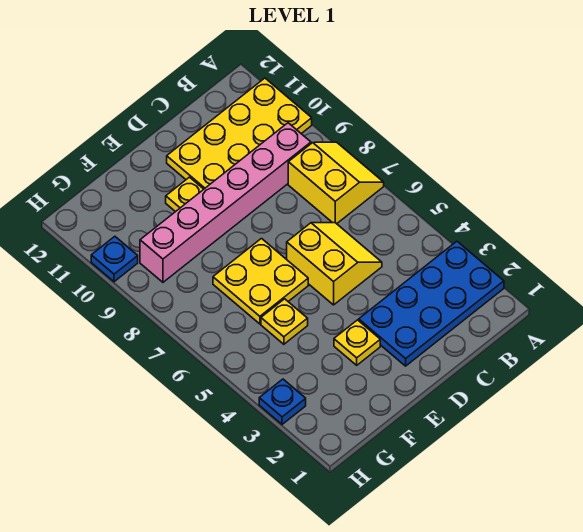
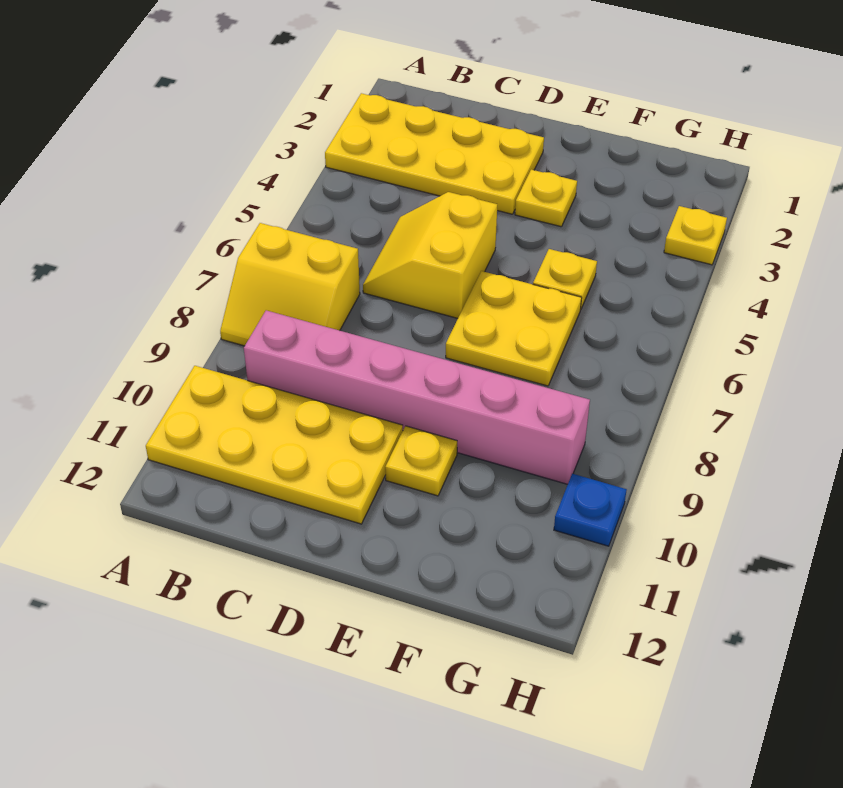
blue plate A2:D3 level 1 -> yellow plate A2:D3 level 1
yellow slope A7:B8 level 1 top B -> yellow slope A7:B8 level 1 top 7
blue plate H3 level 1 -> yellow plate H3 level 1

